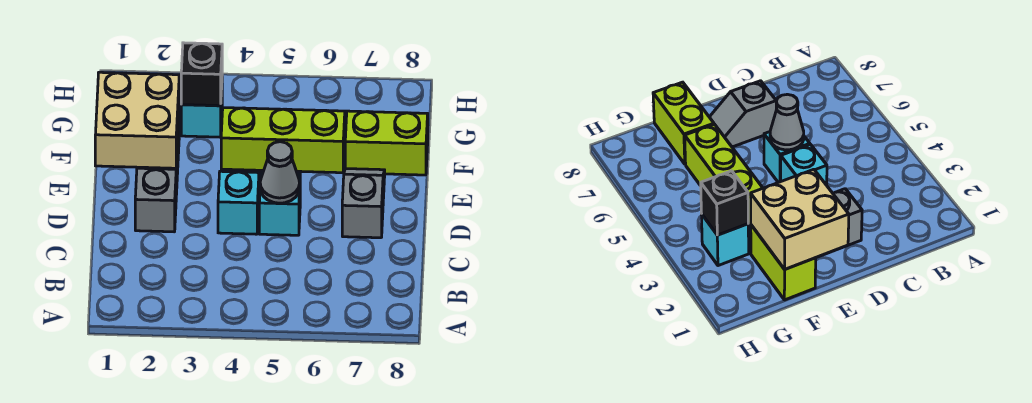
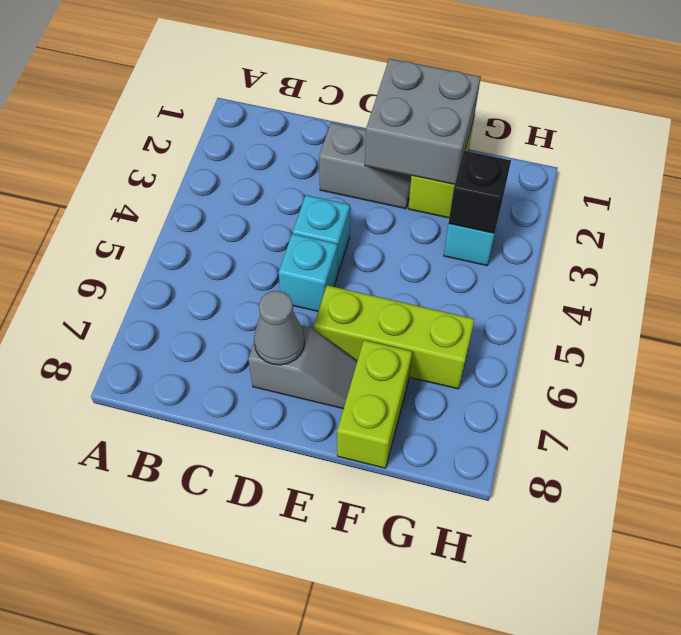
grey cone D5 level 2 -> grey cone D7 level 2
tan brick E1:F2 level 2 -> grey brick E1:F2 level 2
lime brick F4:F6 level 1 -> lime brick E6:G6 level 1

